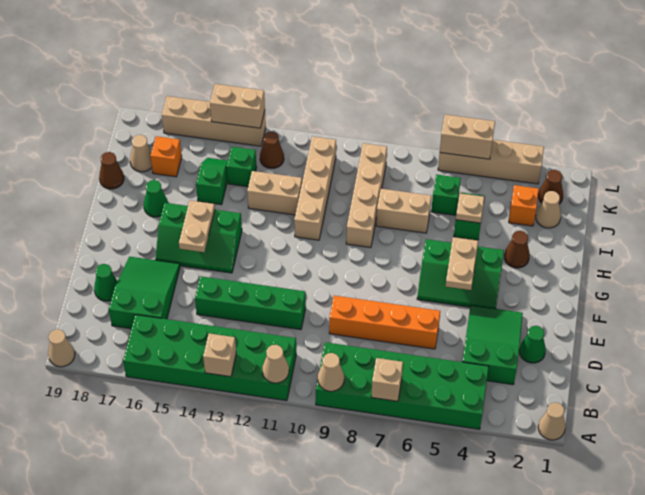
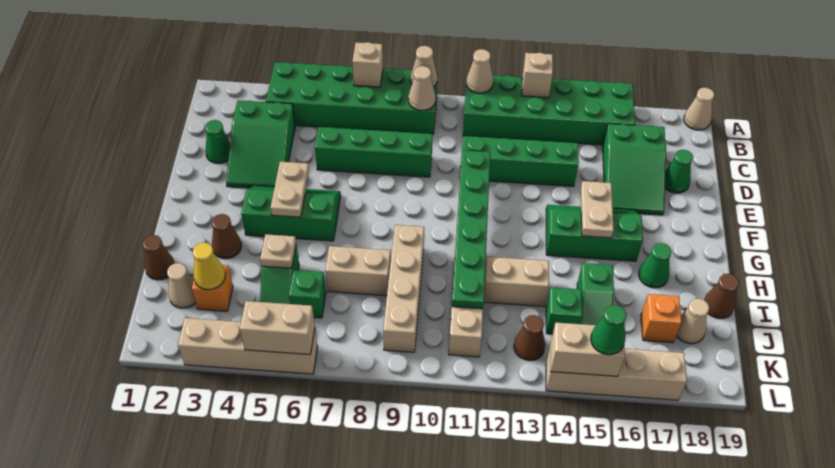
tan cone A1 level 1 -> tan cone B9 level 2
orange brick D6:D9 level 1 -> green brick D6:D9 level 1
none -> green plate E11:J11 level 2
none -> yellow cone J3 level 2
brown cone K2 level 1 -> brown cone I1 level 1
none -> green cone L15 level 3

